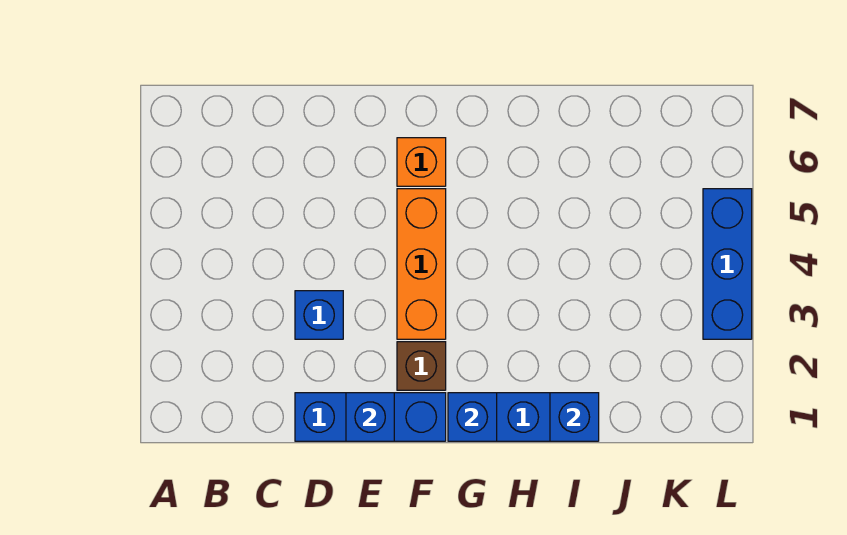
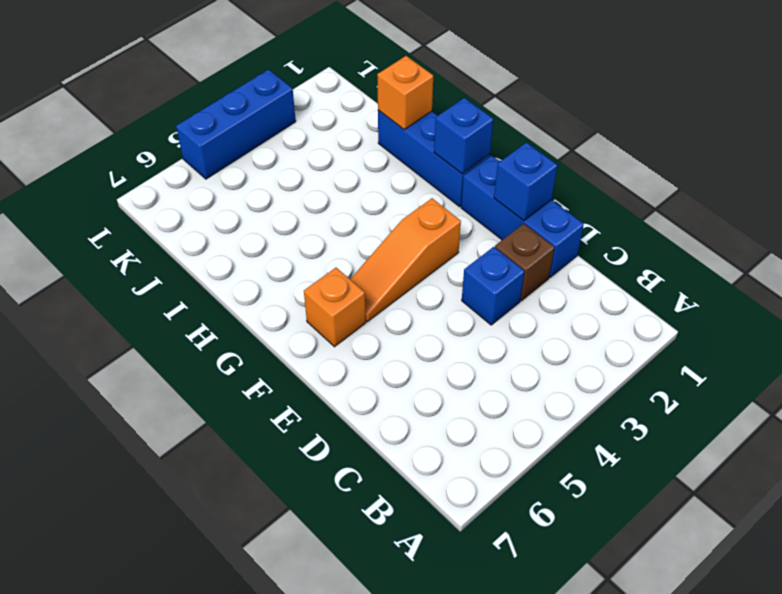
brown brick F2 level 1 -> brown brick D2 level 1
orange brick F3:F5 level 1 -> orange slope F3:F5 level 1 top 3
blue brick I1 level 2 -> orange brick I1 level 2

